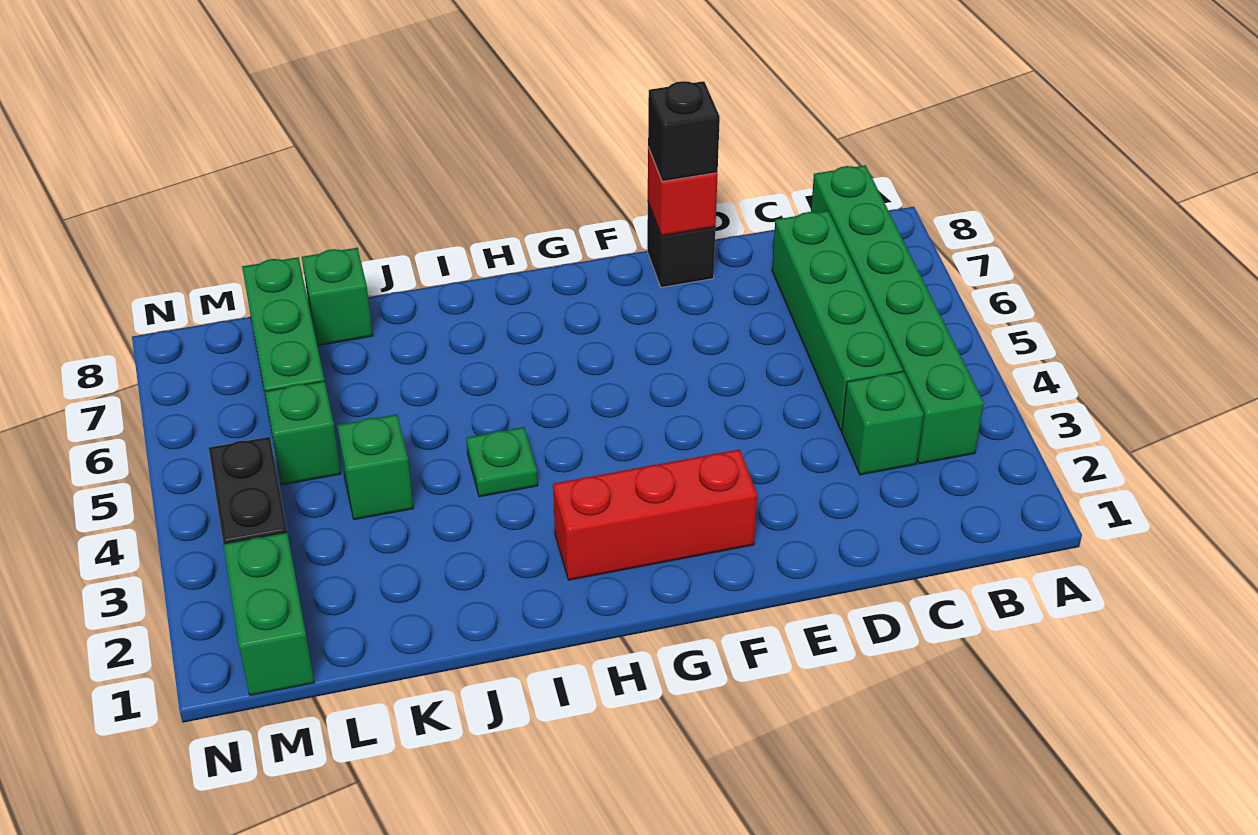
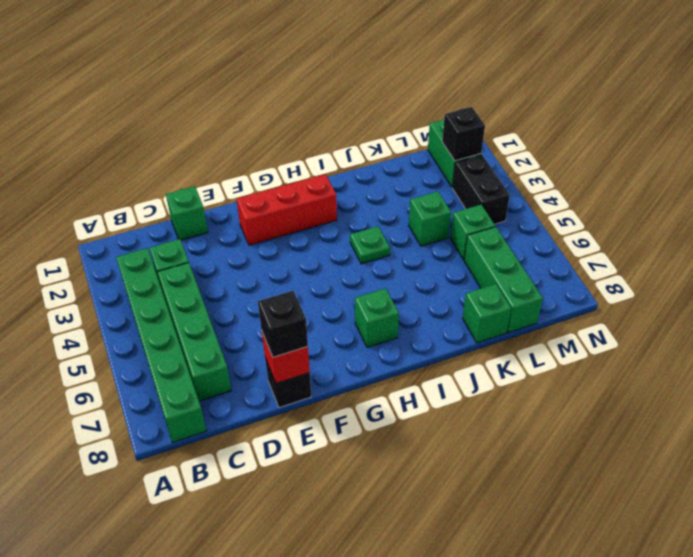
none -> green brick D1 level 1
none -> green brick H7 level 1
none -> black brick M2 level 2

